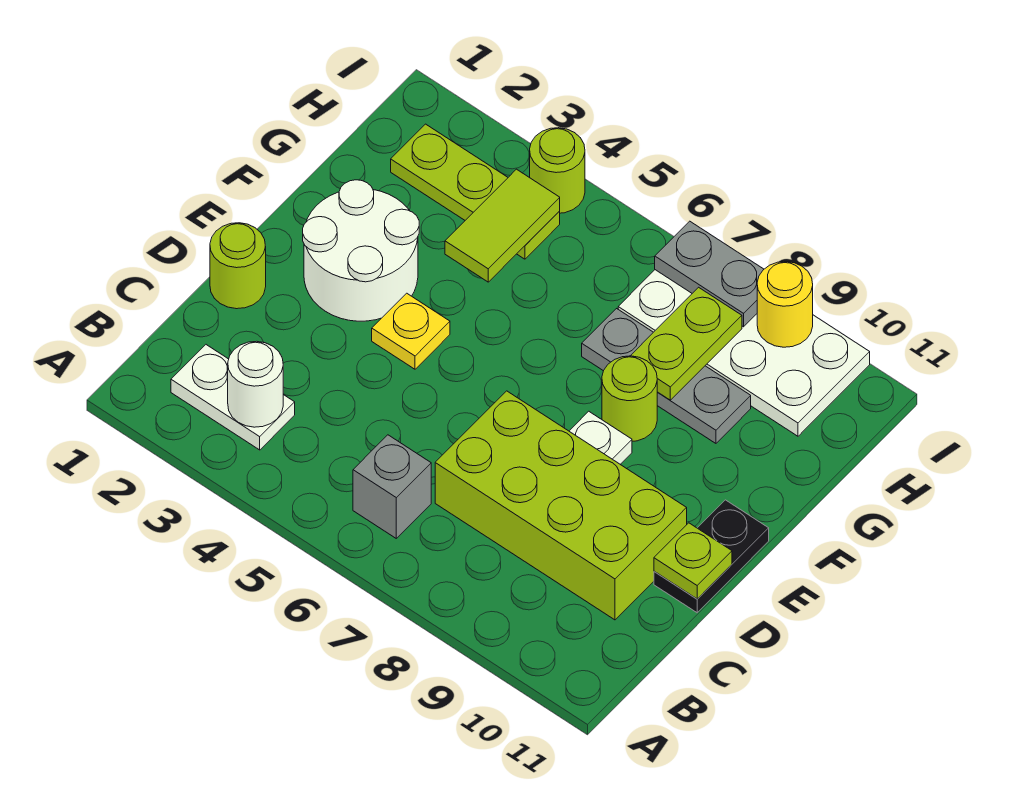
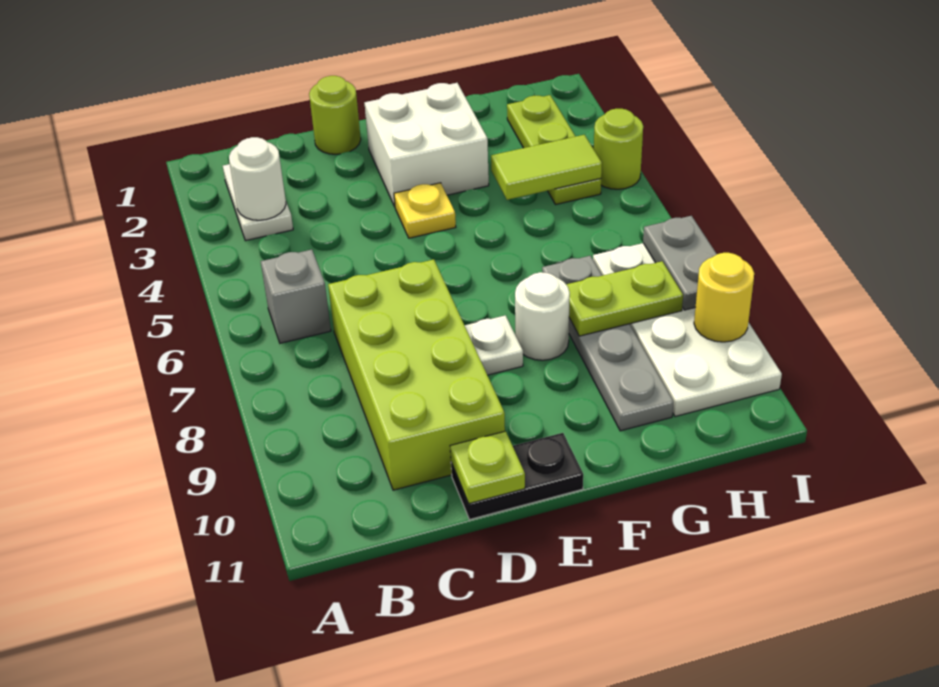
white round brick E2:F3 level 1 -> white brick E2:F3 level 1
lime round brick F8 level 1 -> white round brick F8 level 1
grey plate G7:G9 level 1 -> grey plate G7:G10 level 1

